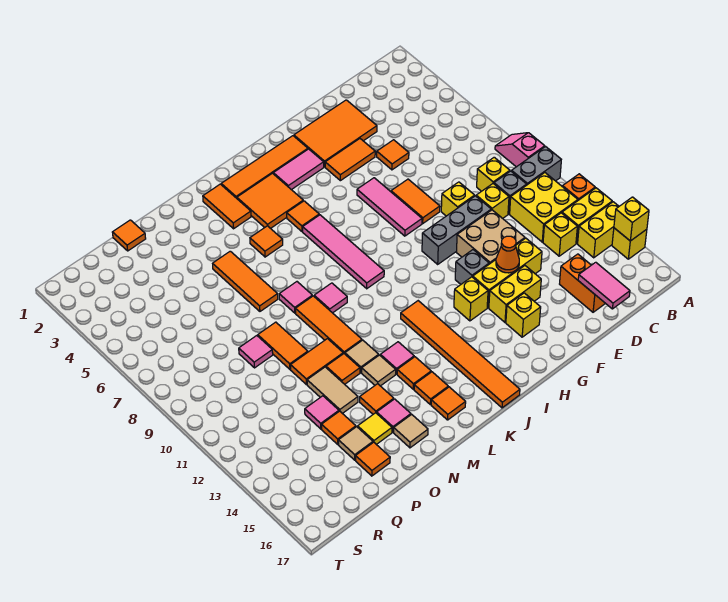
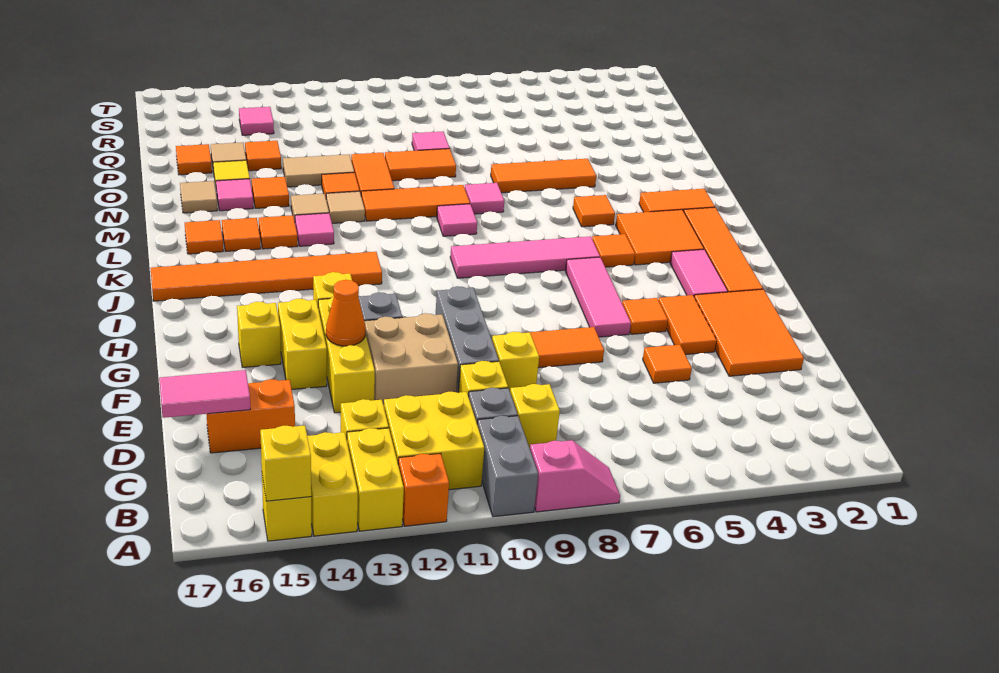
pink tile G6:G8 level 1 -> pink tile G6:I6 level 1
orange tile P1 level 1 -> orange tile G5 level 1
pink tile P13 level 1 -> pink tile R14 level 1

